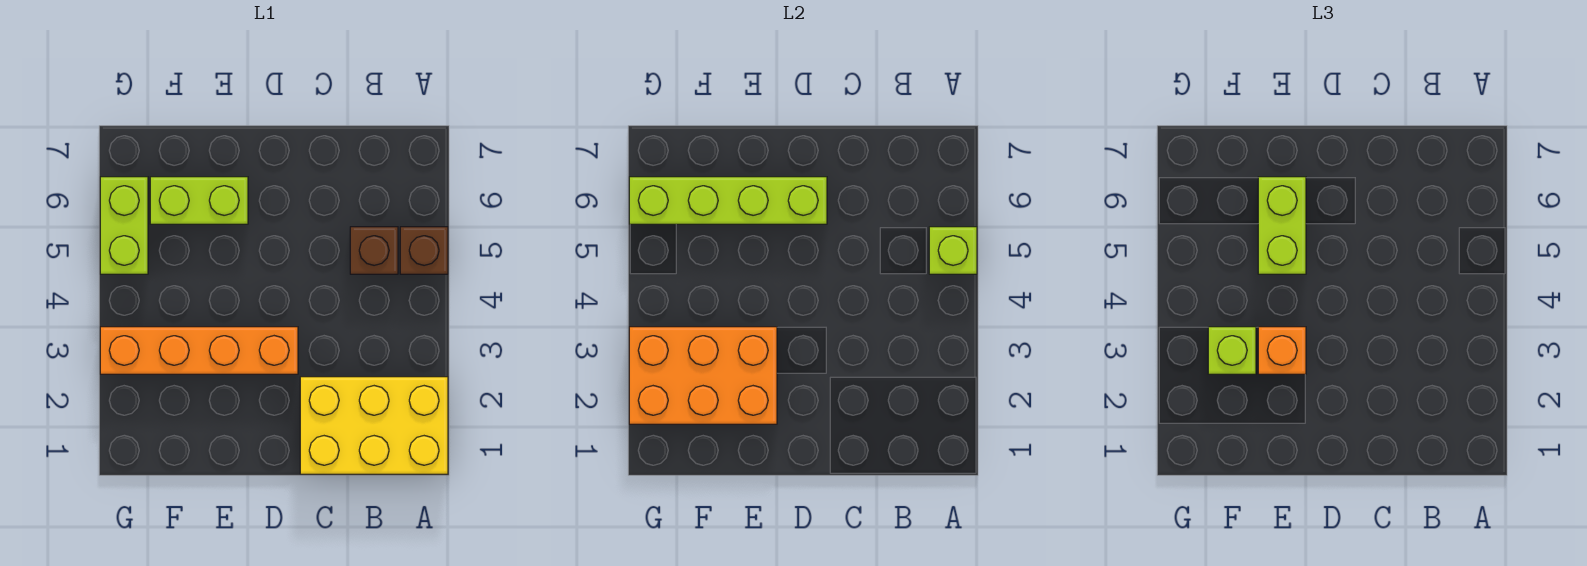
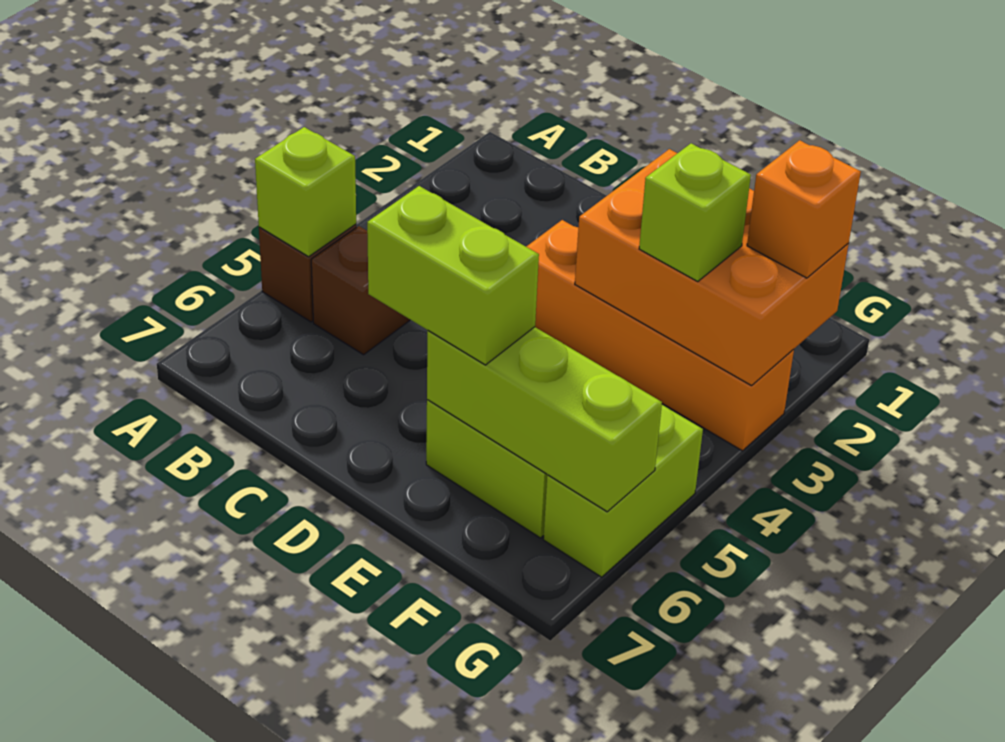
yellow brick A1:C2 level 1 -> none
lime brick D6:G6 level 2 -> lime brick E6:G6 level 2
orange brick E3 level 3 -> orange brick G2 level 3
lime brick E5:E6 level 3 -> lime brick D6:E6 level 3

